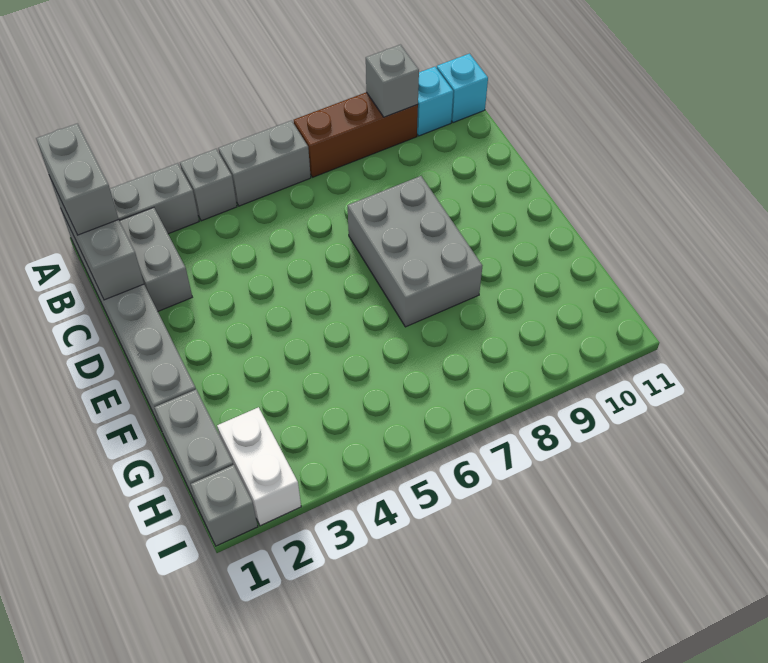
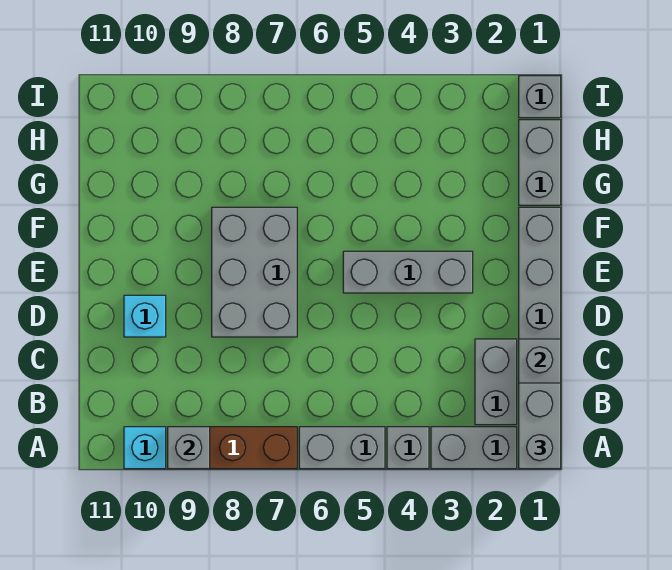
cyan brick A11 level 1 -> cyan brick D10 level 1
none -> grey brick E3:E5 level 1
white brick H2:I2 level 1 -> none

